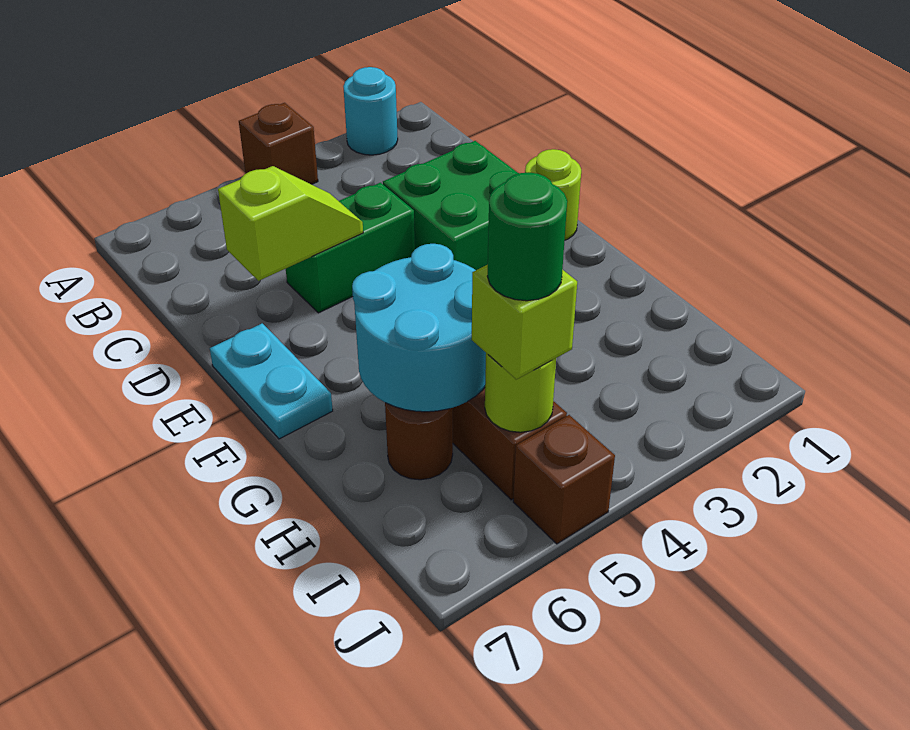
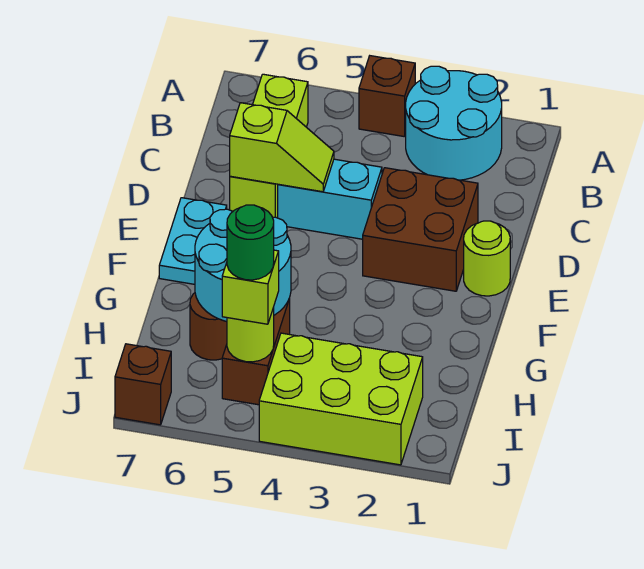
cyan round brick A2 level 1 -> cyan round brick A2:B3 level 1
none -> lime brick B6:D6 level 1
green brick D2:E3 level 1 -> brown brick D2:E3 level 1
green brick D4:D5 level 1 -> cyan brick D4:D5 level 1
none -> lime brick I2:J4 level 1
brown brick J5 level 1 -> brown brick J7 level 1

